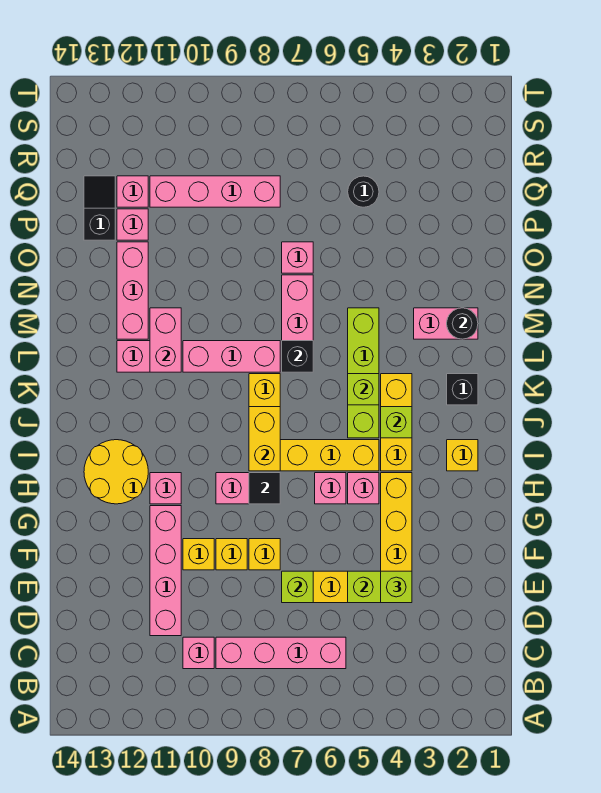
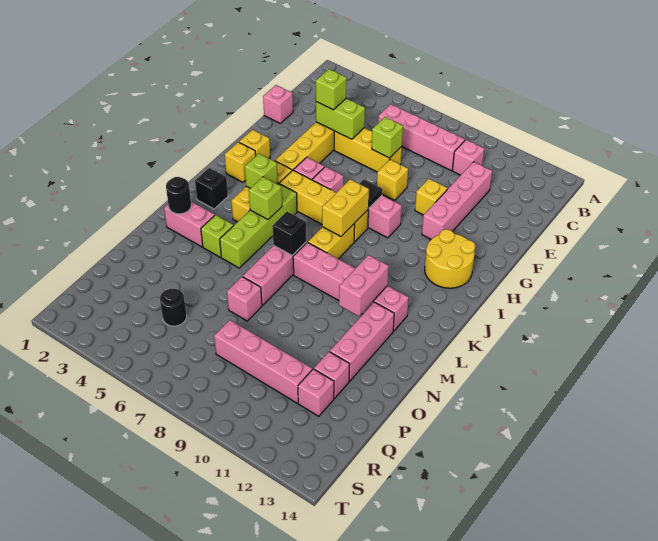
yellow brick F9 level 1 -> yellow brick H2 level 1
pink brick H11 level 1 -> pink brick E1 level 1
none -> lime brick M4 level 1
black slope P13:Q13 level 1 top P -> none

